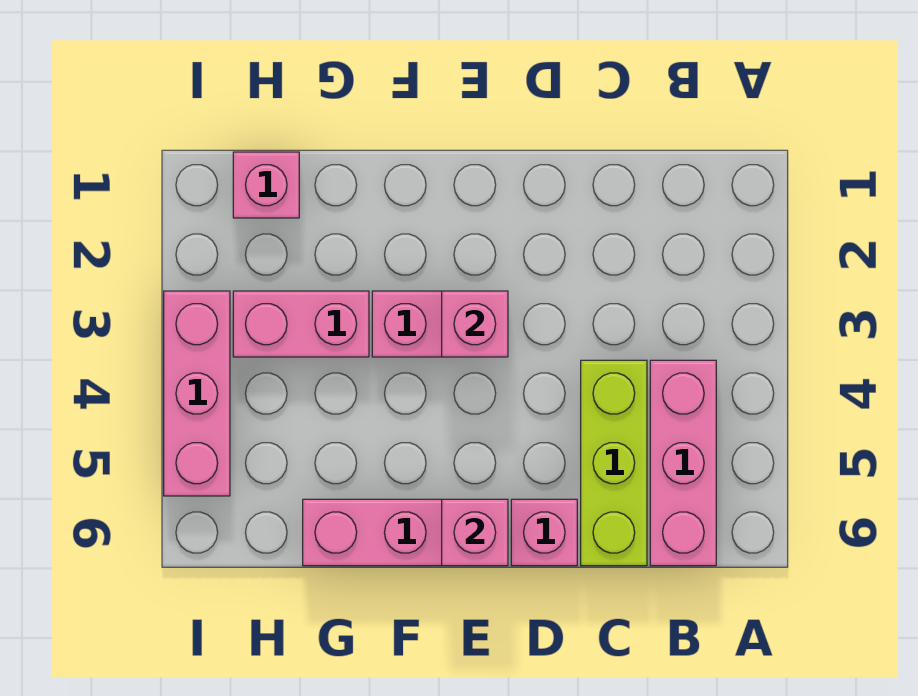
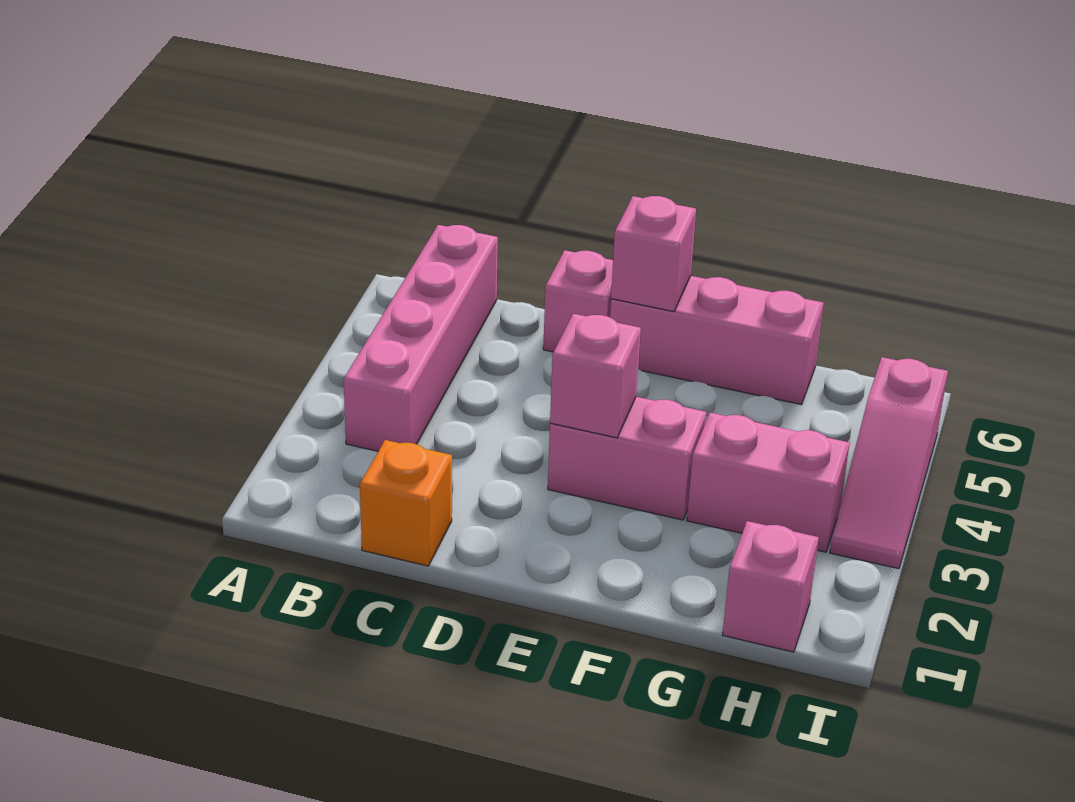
pink brick B4:B6 level 1 -> pink brick B3:B6 level 1
none -> orange brick C1 level 1
lime brick C4:C6 level 1 -> none
pink brick I3:I5 level 1 -> pink slope I3:I5 level 1 top 5

